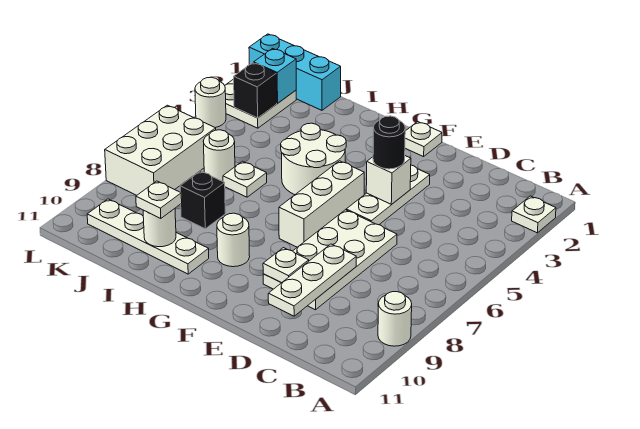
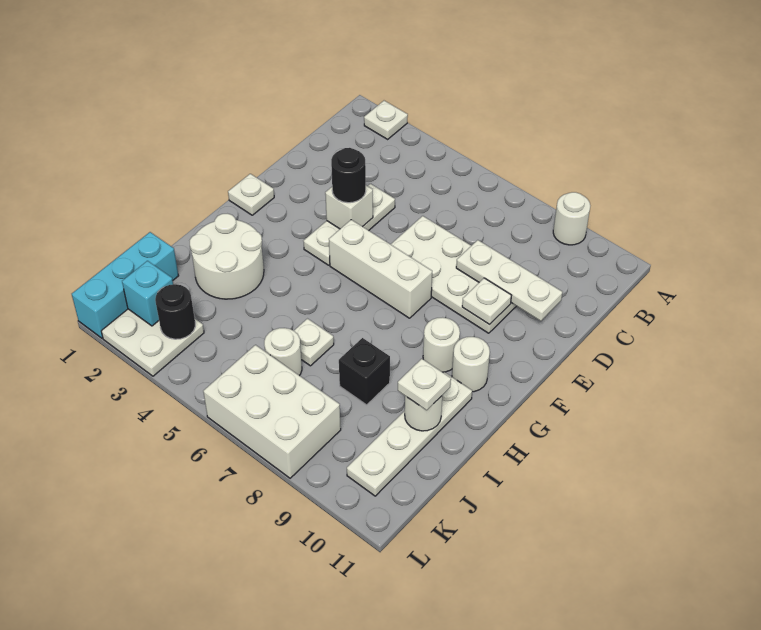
white plate E3:E5 level 1 -> white plate D4:F4 level 1
white round brick G4:H5 level 1 -> white round brick H2:I3 level 1
black brick K3 level 2 -> black round brick K3 level 2
white round brick L4 level 1 -> white round brick G10 level 1

